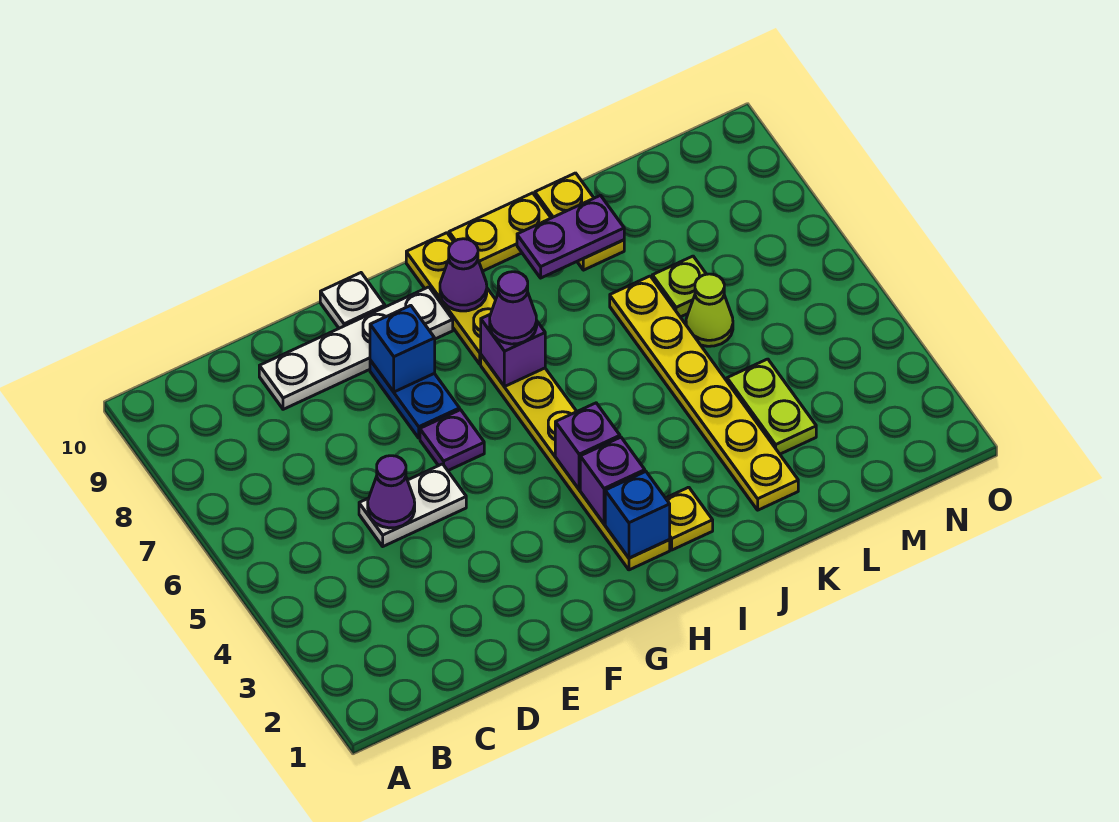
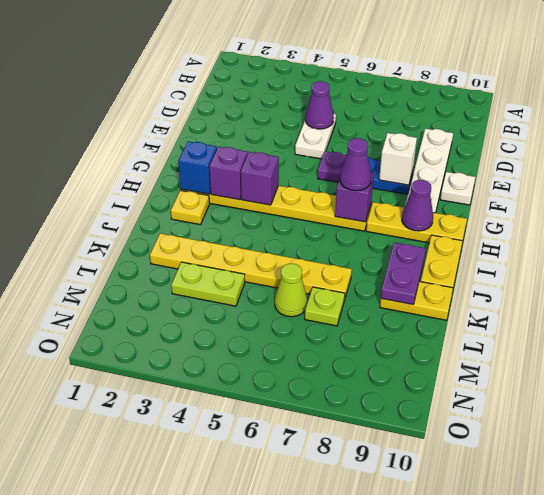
blue brick F8 level 2 -> white brick F8 level 2

